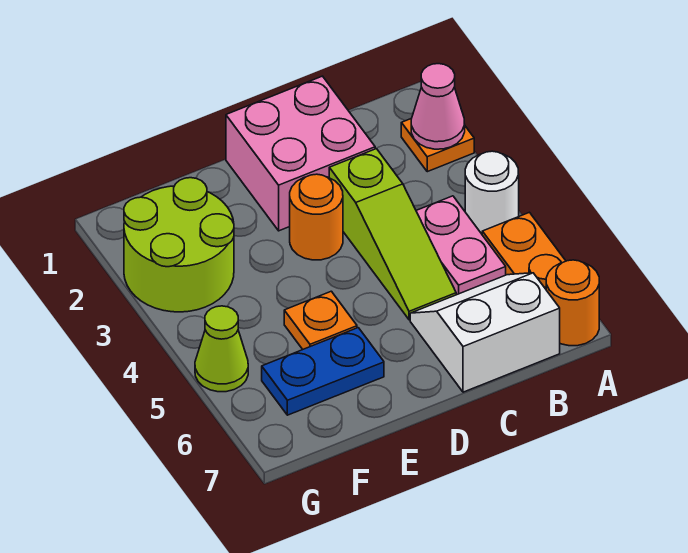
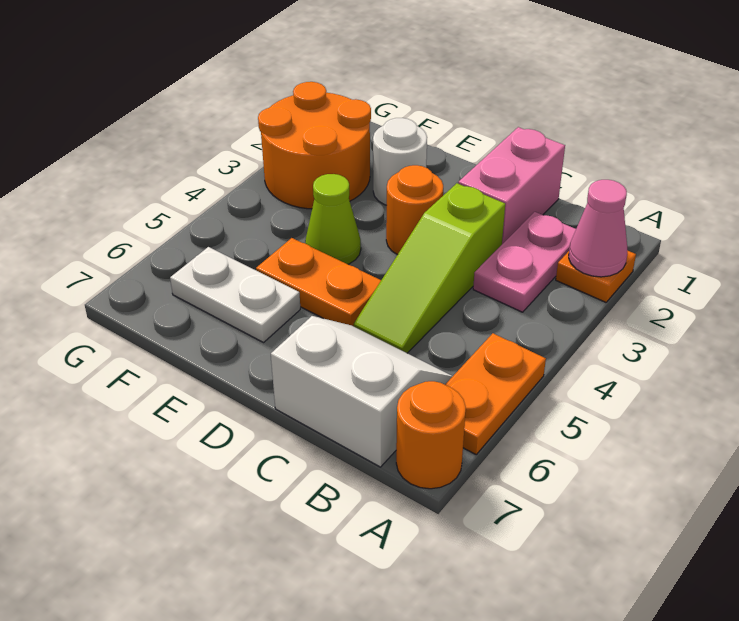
white round brick A4 level 1 -> white round brick E2 level 1
pink plate B4:B5 level 1 -> pink plate B2:B3 level 1
pink brick C1:D2 level 1 -> pink brick C1:C2 level 1
orange plate E5 level 1 -> orange plate D5:E5 level 1
blue plate E6:F6 level 1 -> white plate E6:F6 level 1
lime round brick F2:G3 level 1 -> orange round brick F2:G3 level 1
lime cone G5 level 1 -> lime cone E4 level 1

